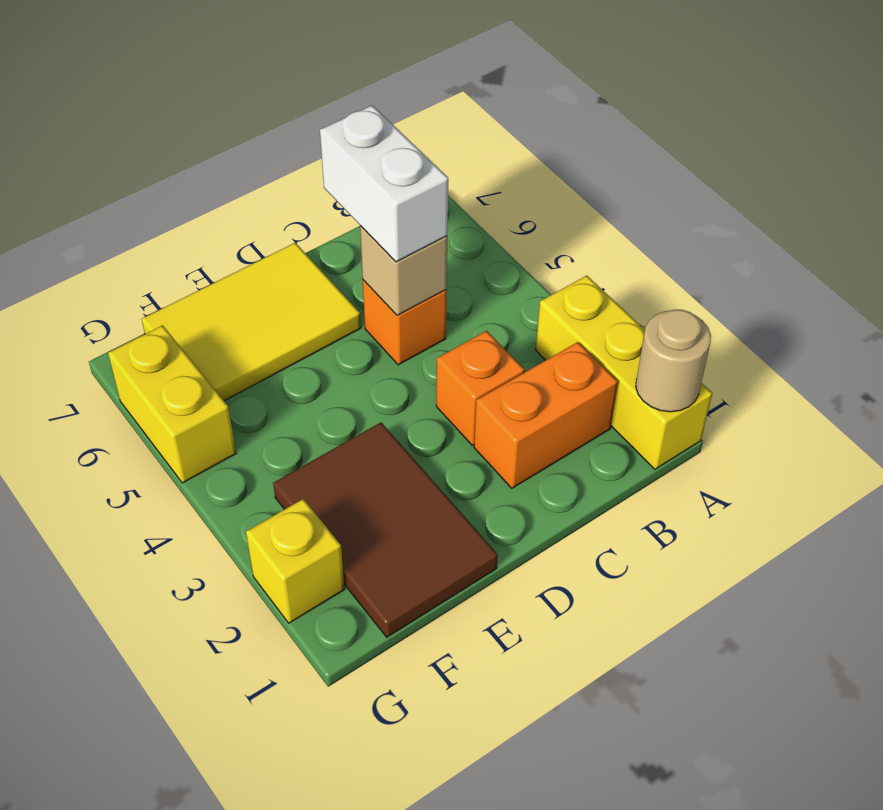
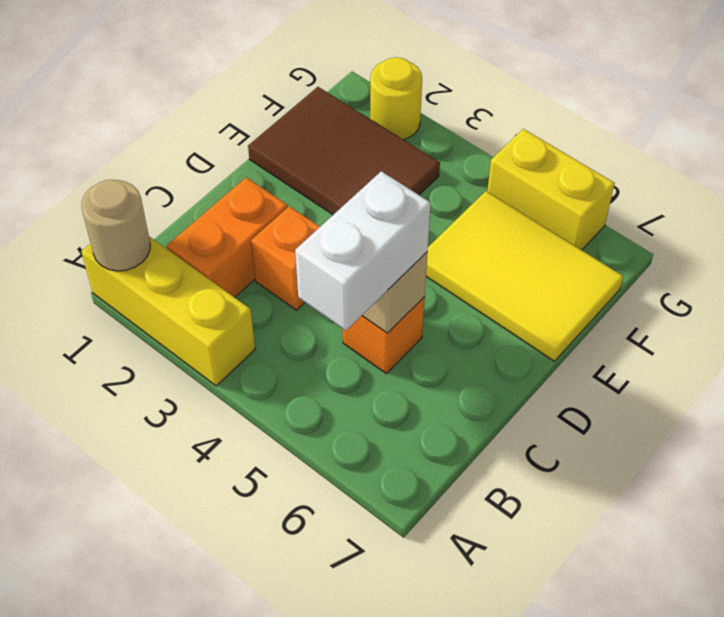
white brick C5:C6 level 3 -> white brick B5:C5 level 3
yellow tile D6:F7 level 1 -> yellow tile E5:F7 level 1
yellow brick G2 level 1 -> yellow round brick G2 level 1

